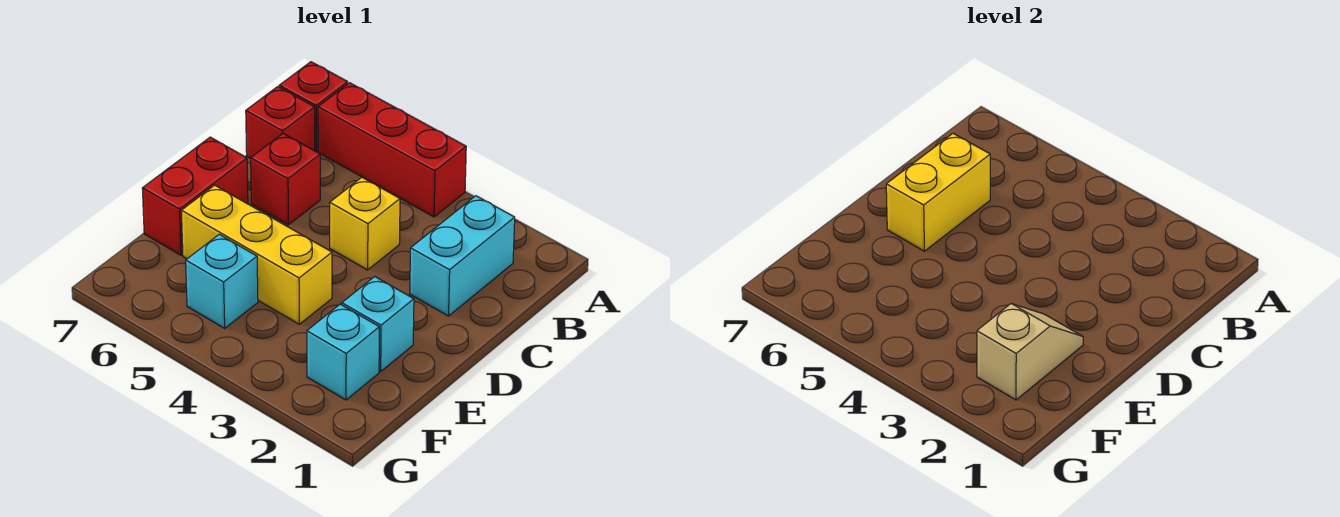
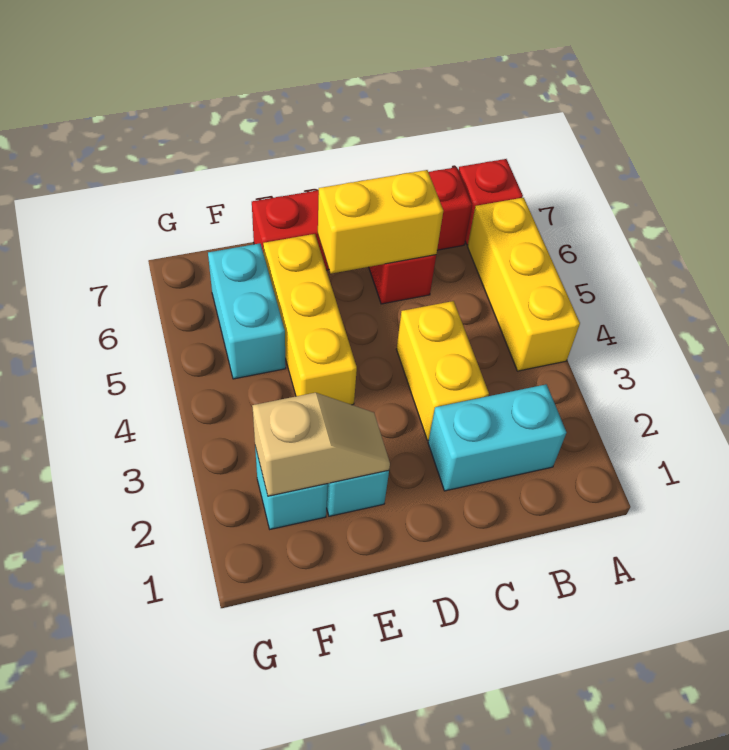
red brick A4:A6 level 1 -> yellow brick A4:A6 level 1
yellow brick C4 level 1 -> yellow brick C3:C4 level 1
cyan brick F5 level 1 -> cyan brick F5:F6 level 1

